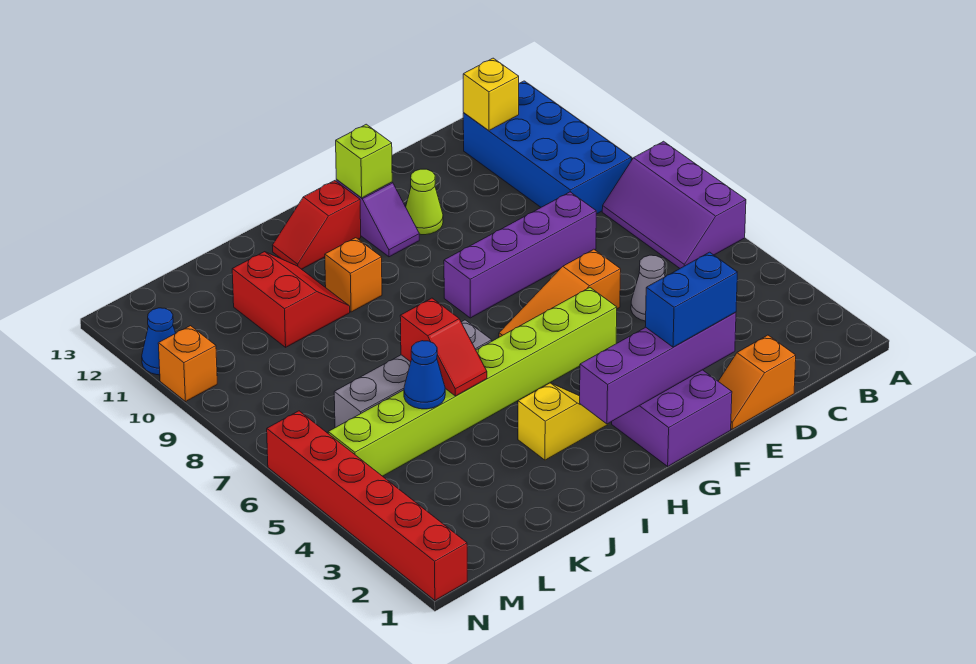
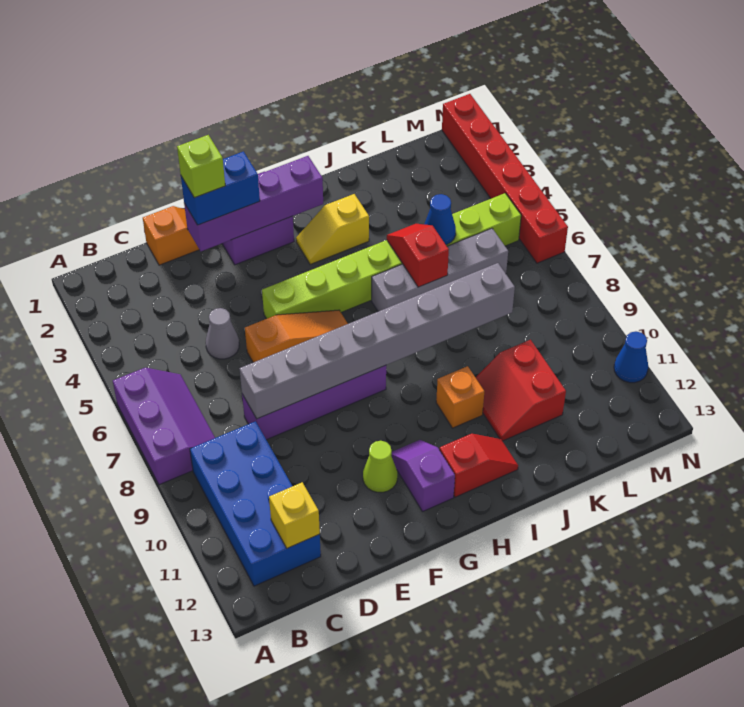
none -> grey brick D8:K8 level 2
lime brick G12 level 2 -> lime brick E2 level 4
orange brick N10 level 1 -> none

